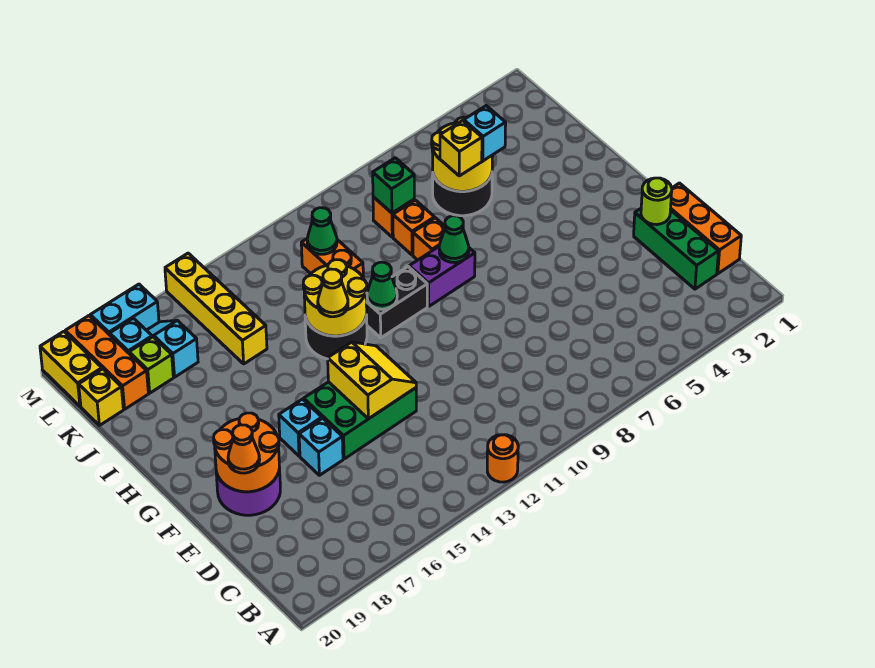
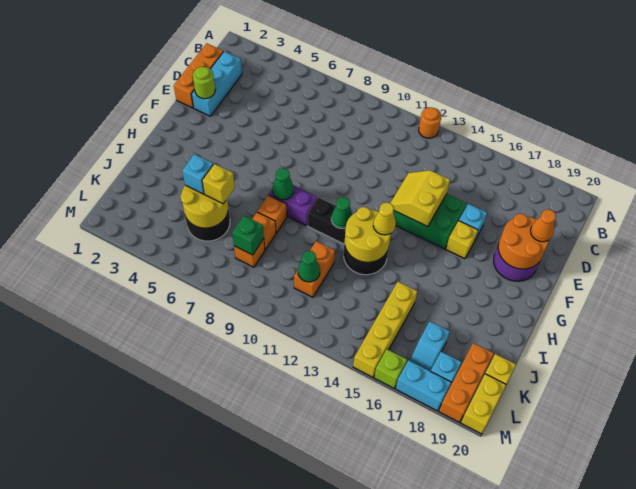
green brick C2:E2 level 1 -> cyan brick C2:E2 level 1
cyan brick F16 level 1 -> yellow brick F16 level 1
lime brick K18 level 1 -> lime brick M16 level 1

